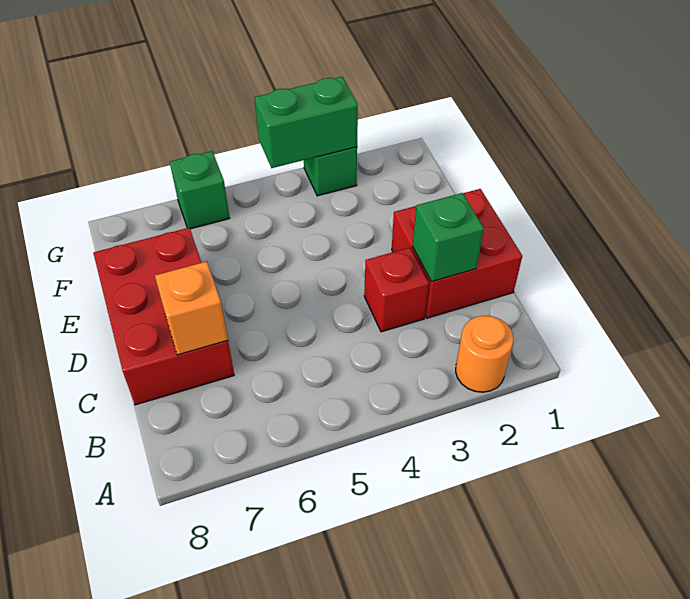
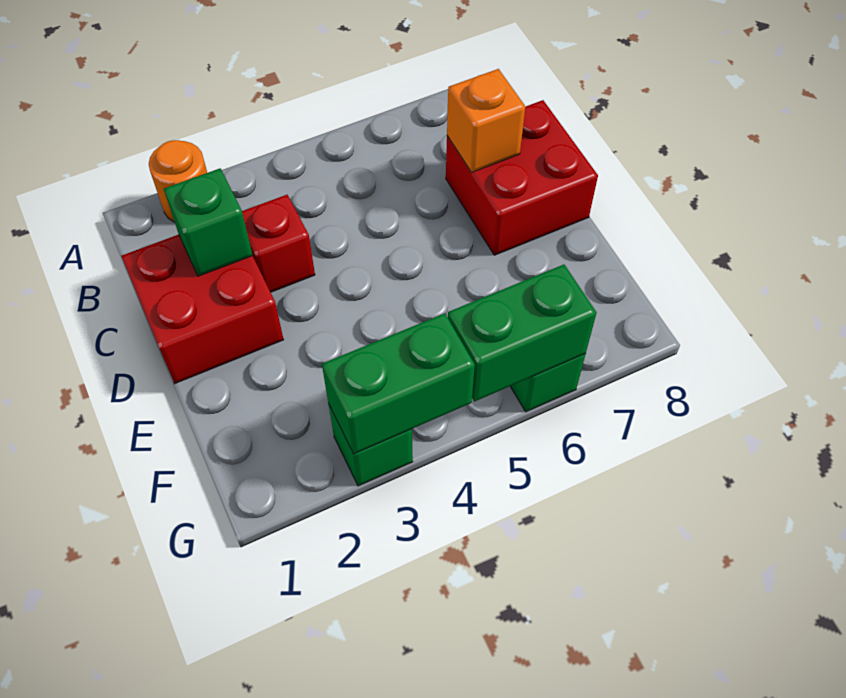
red brick C7:E8 level 1 -> red brick C7:D8 level 1
none -> green brick G5:G6 level 2

